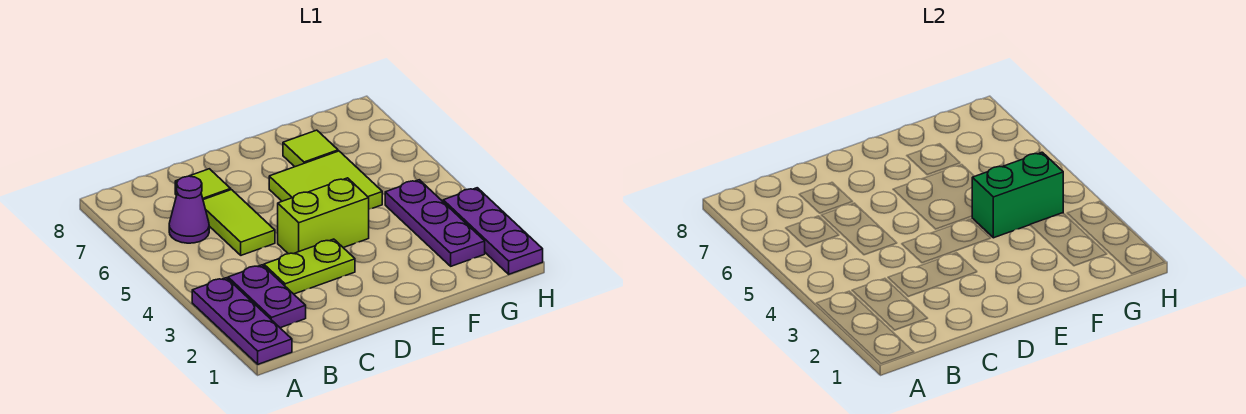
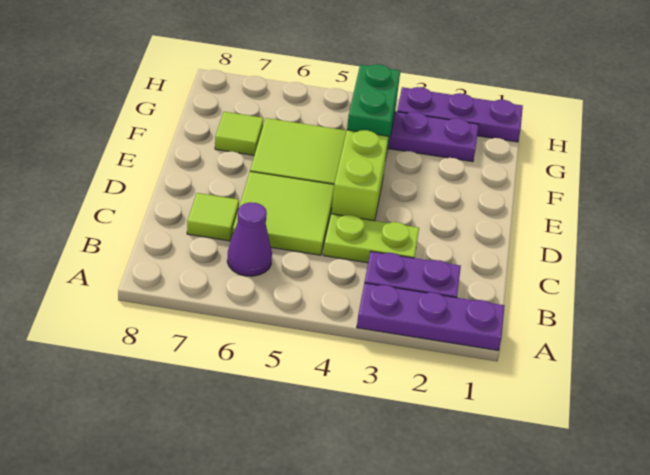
lime plate C3:D3 level 1 -> lime plate C3:C4 level 1
lime tile C5:C6 level 1 -> lime tile C5:D6 level 1

